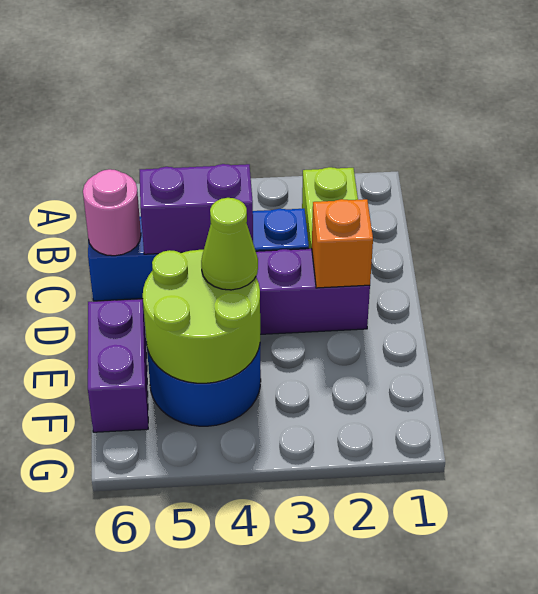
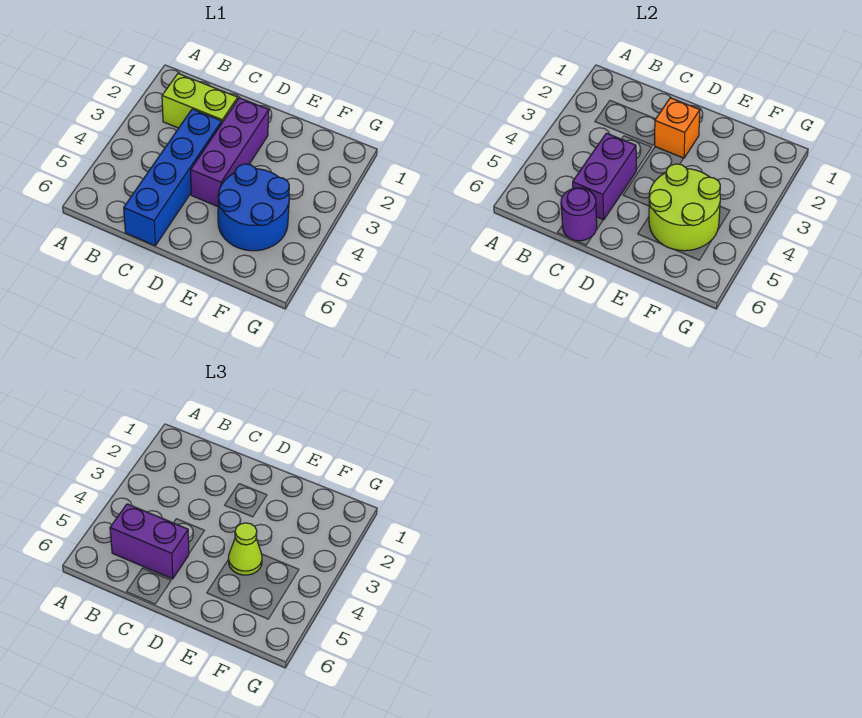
pink round brick C6 level 2 -> purple round brick C6 level 2
purple brick E6:F6 level 1 -> purple brick B5:C5 level 3

